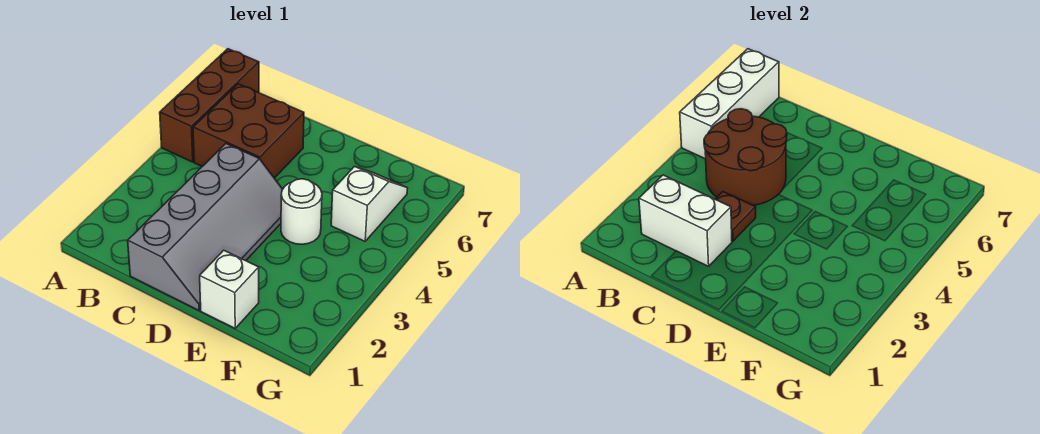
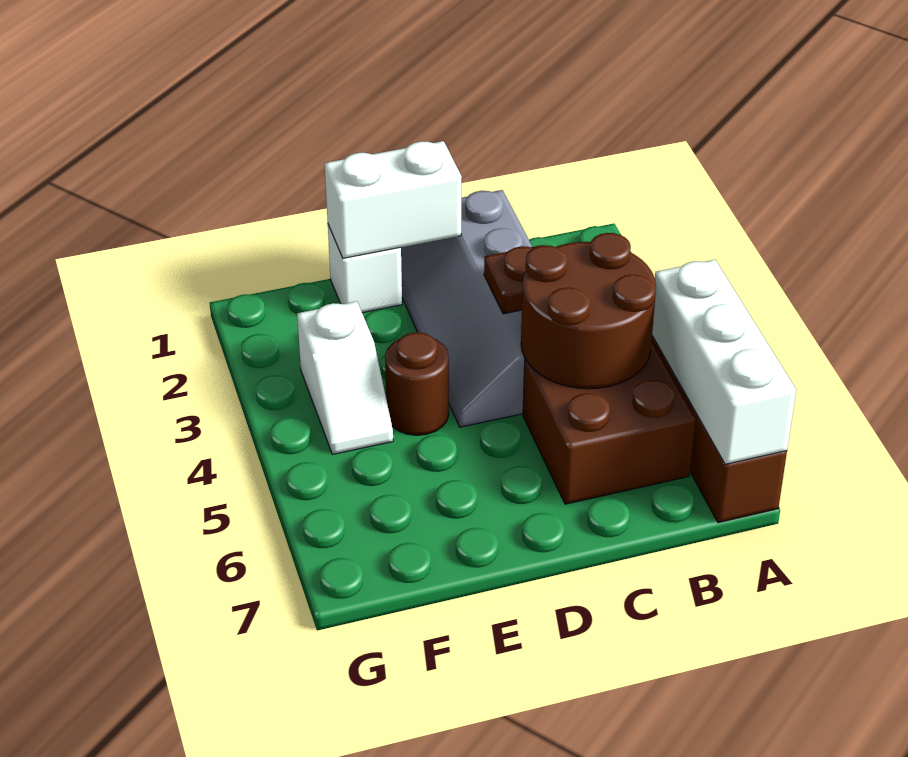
white brick B2:C2 level 2 -> white brick D1:E1 level 2
white round brick E4 level 1 -> brown round brick E4 level 1
white slope F5:F6 level 1 top 5 -> white slope F3:F4 level 1 top 3

